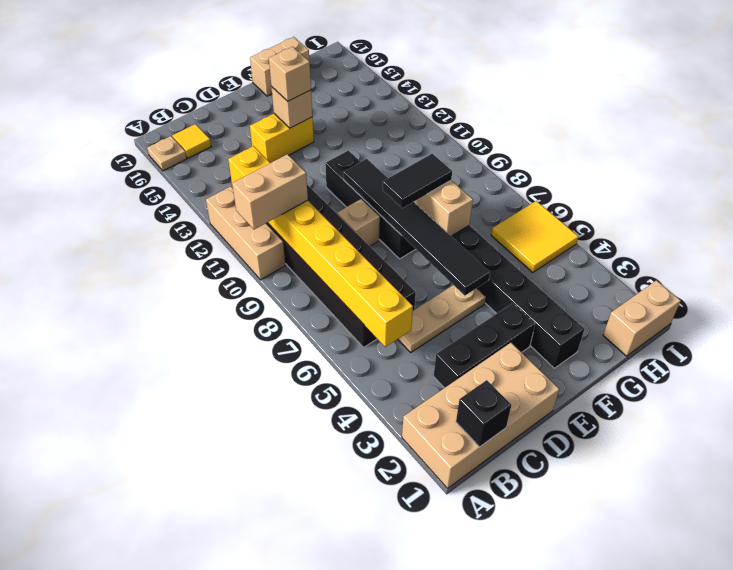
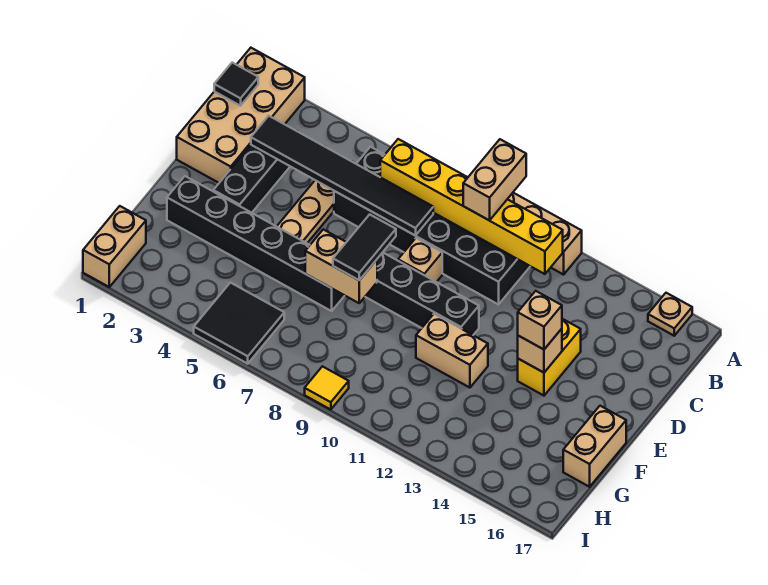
black brick B1 level 2 -> black tile B1 level 2
yellow brick B5:B12 level 2 -> yellow brick B7:B12 level 2
yellow tile B16 level 1 -> yellow tile I9 level 1
black tile E5:E10 level 2 -> black tile C3:C8 level 2
none -> tan brick F11:F12 level 1
yellow tile H5:I6 level 1 -> black tile H5:I6 level 1

